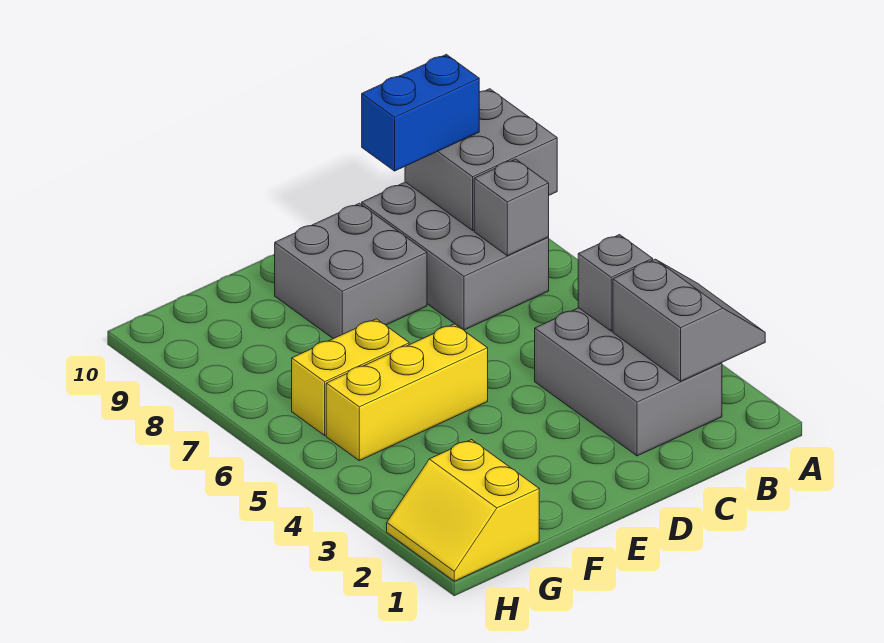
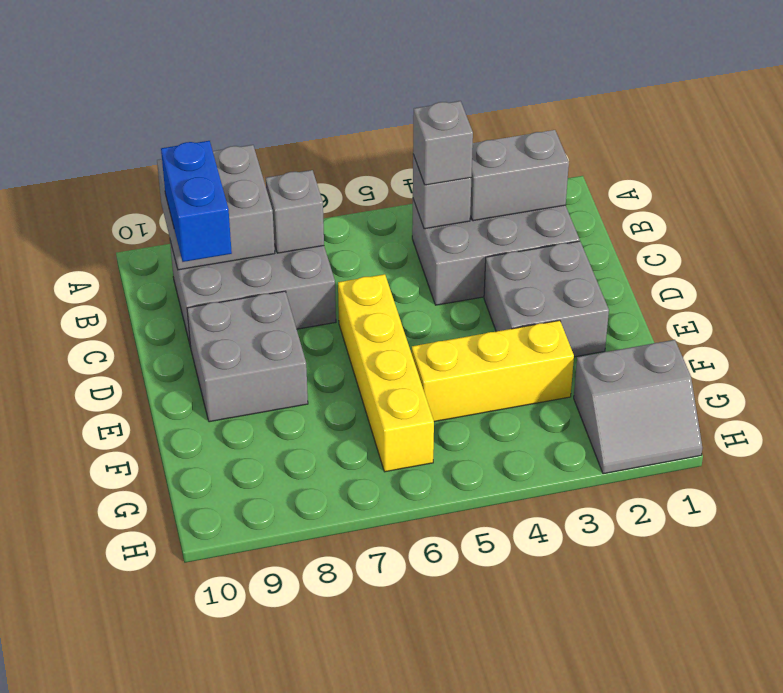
none -> grey brick B4 level 3
none -> grey brick D2:E3 level 1
yellow brick E5:G5 level 1 -> yellow brick F3:F5 level 1
yellow brick F6:G6 level 1 -> yellow brick D6:G6 level 1
yellow slope G1:H2 level 1 top G -> grey slope G1:H2 level 1 top G

